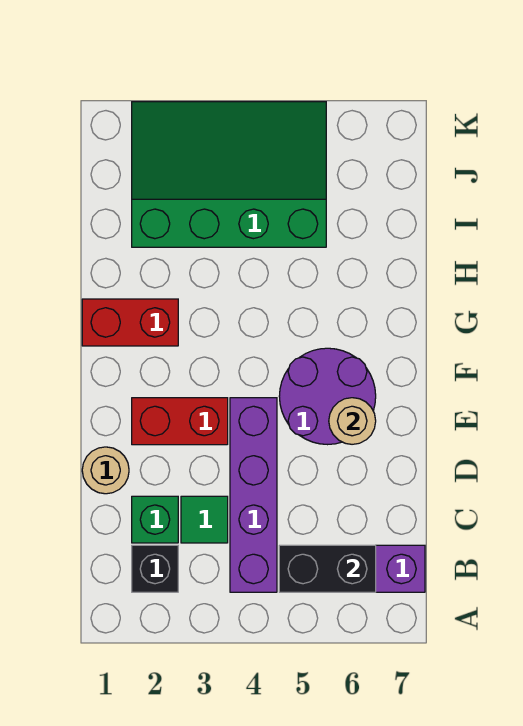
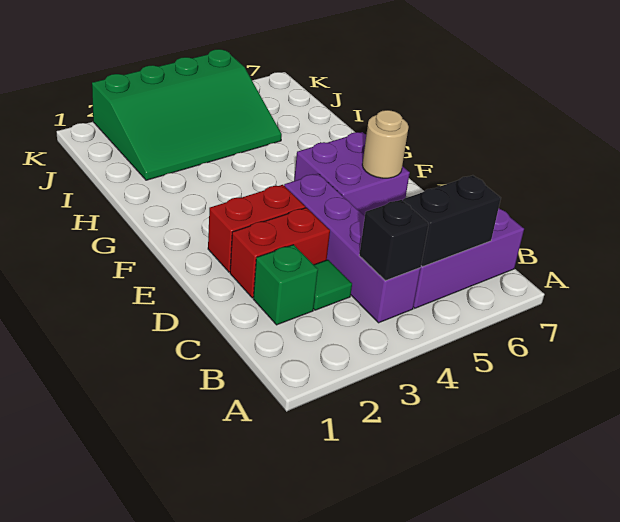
black brick B2 level 1 -> black brick B4 level 2
tan round brick D1 level 1 -> none
purple round brick E5:F6 level 1 -> purple brick E5:F6 level 1
red brick G1:G2 level 1 -> red brick D2:D3 level 1
green slope I2:K5 level 1 top I -> green slope I2:K5 level 1 top K

